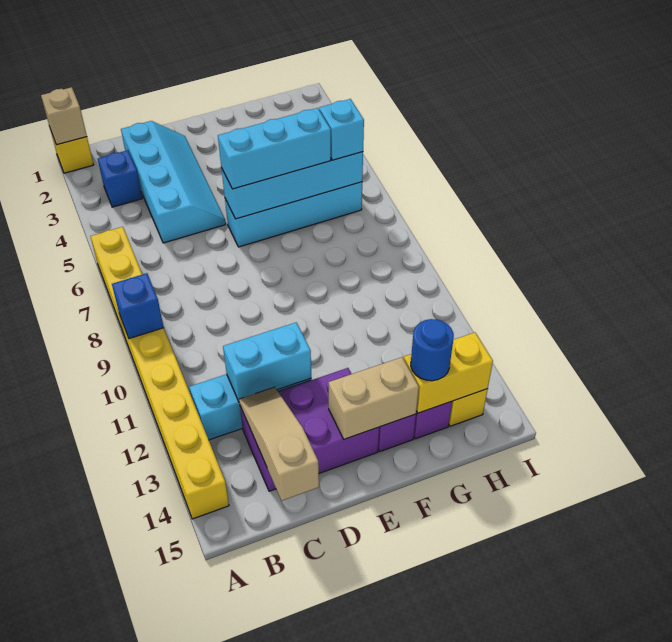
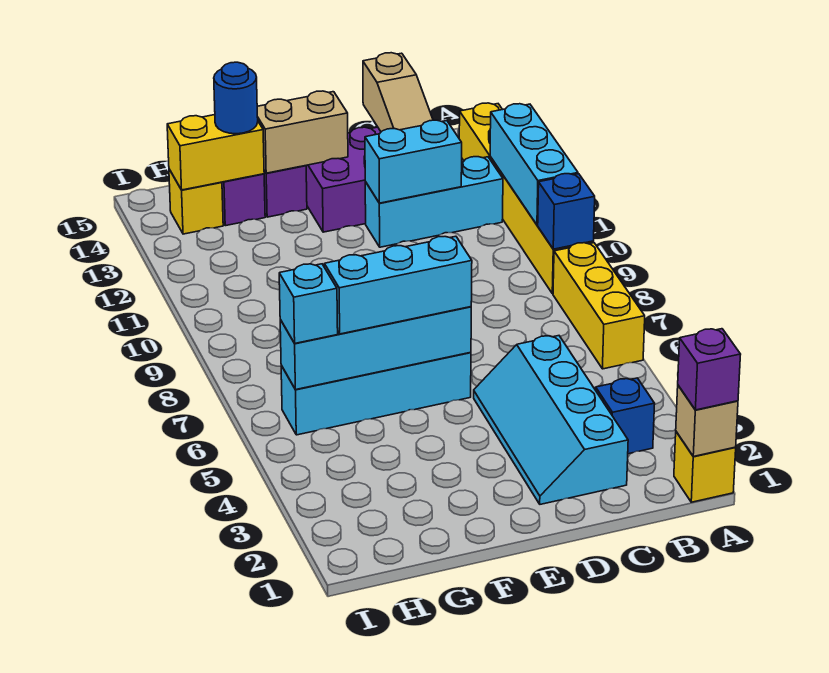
none -> purple brick A1 level 3
none -> cyan brick A10:A12 level 2

